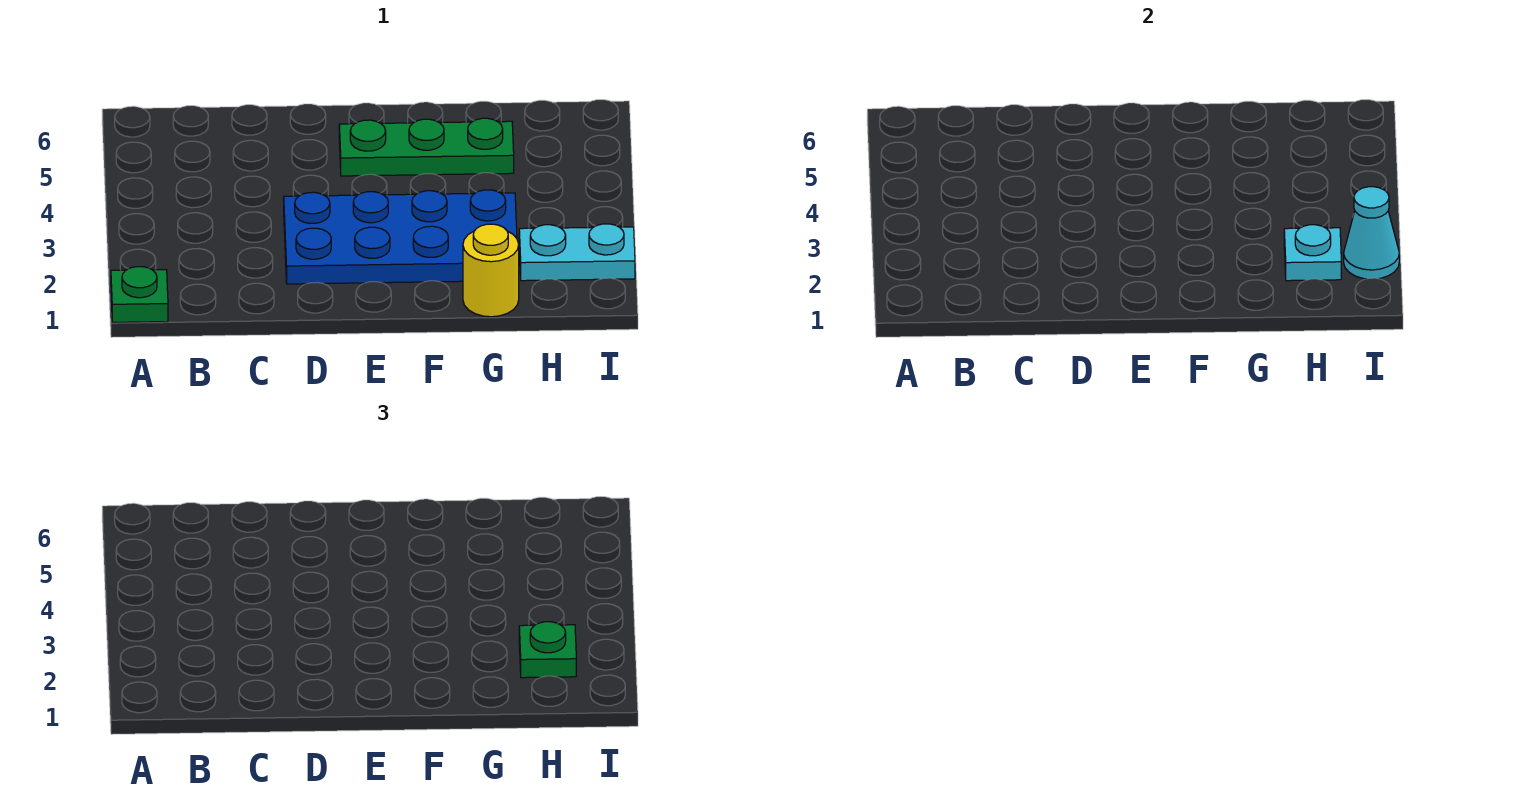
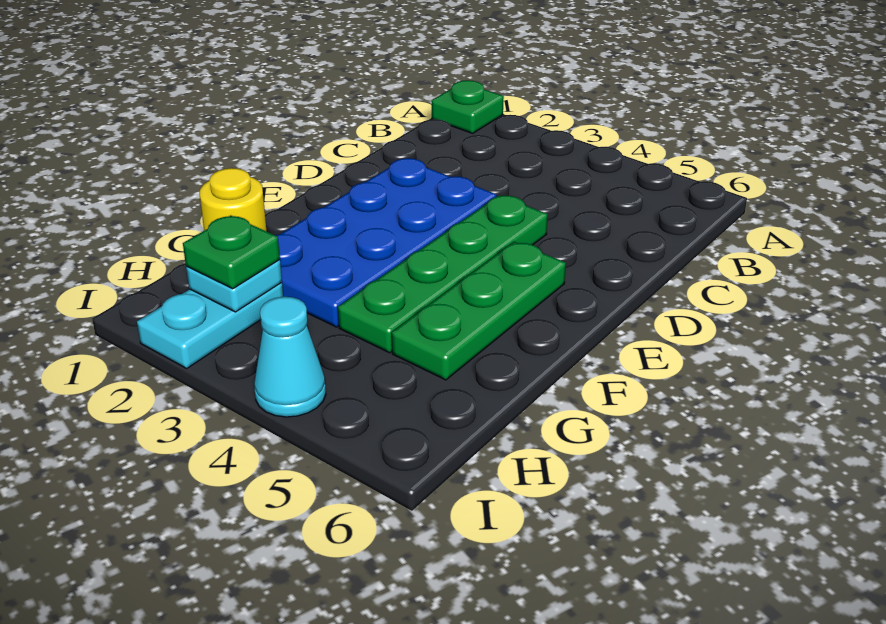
none -> green plate D4:G4 level 1
cyan cone I2 level 2 -> cyan cone I4 level 1

